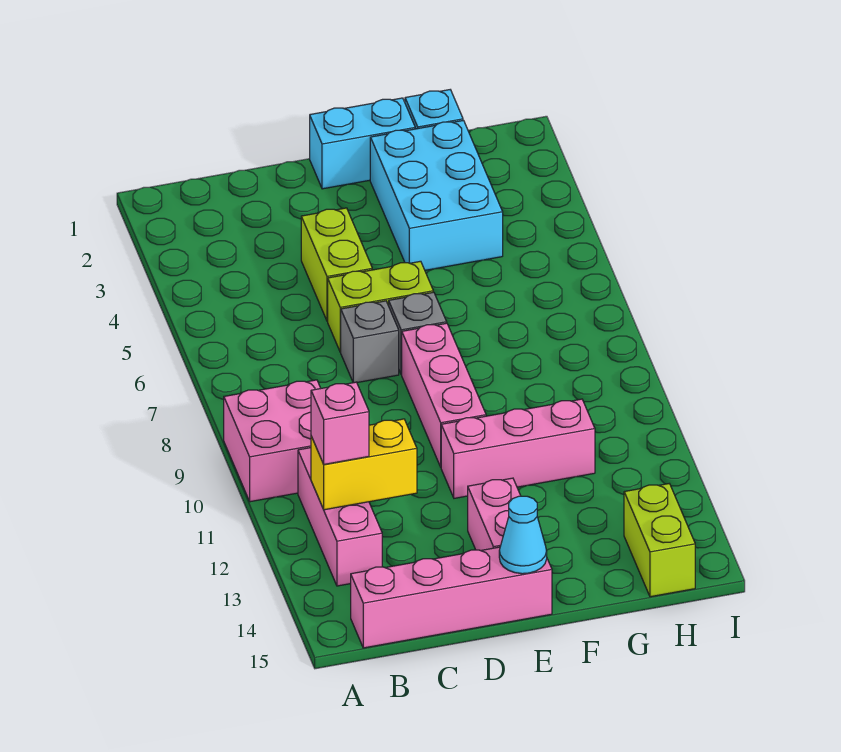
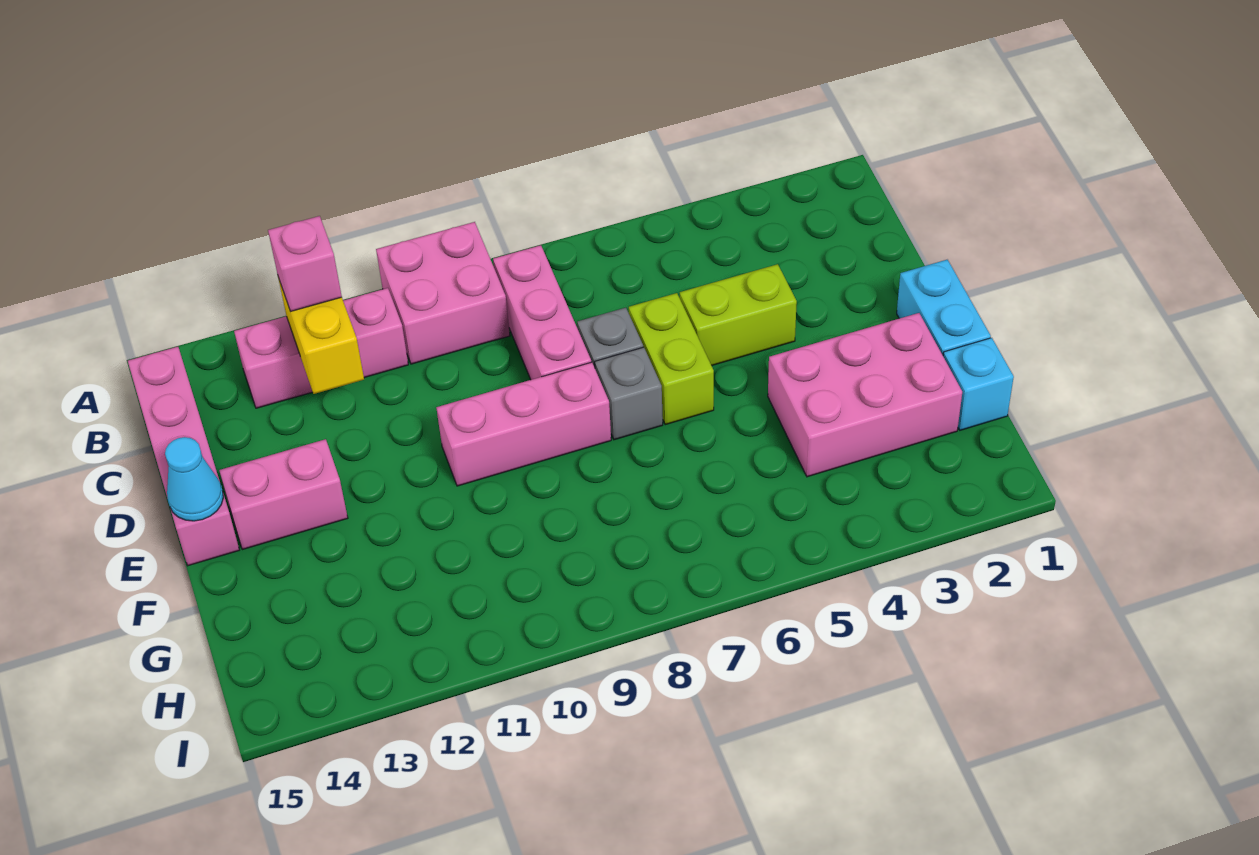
pink brick E11:G11 level 1 -> pink brick B8:D8 level 1
cyan brick F2:G4 level 1 -> pink brick F2:G4 level 1
lime brick H14:H15 level 1 -> none

